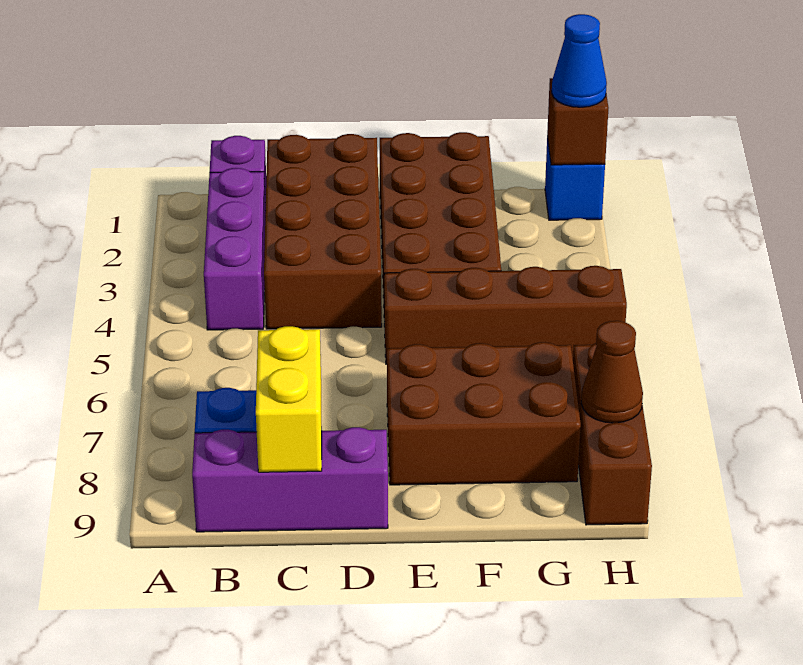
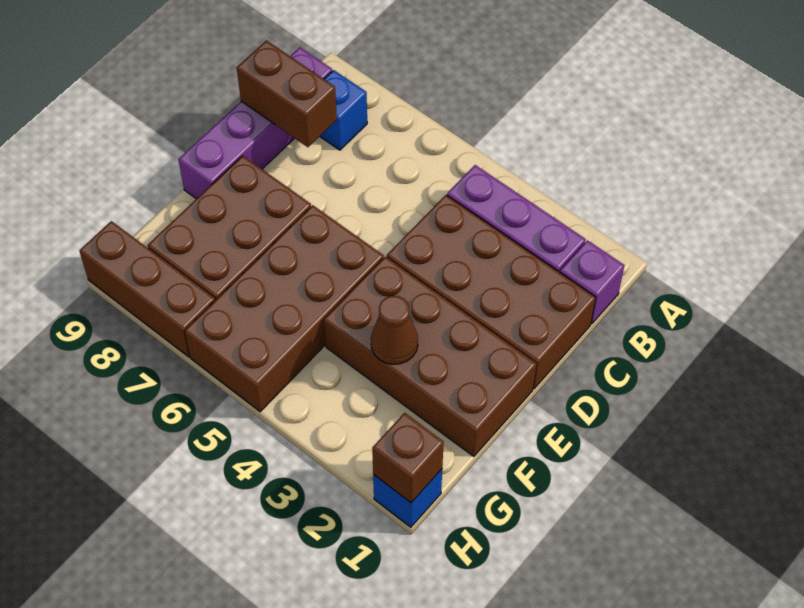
purple brick B9:D9 level 1 -> purple brick B9:E9 level 1
yellow brick C8:C9 level 2 -> brown brick C8:C9 level 2
brown brick E5:H5 level 1 -> brown brick E5:H6 level 1
blue cone H1 level 3 -> none
brown cone H8 level 2 -> brown cone F3 level 2

